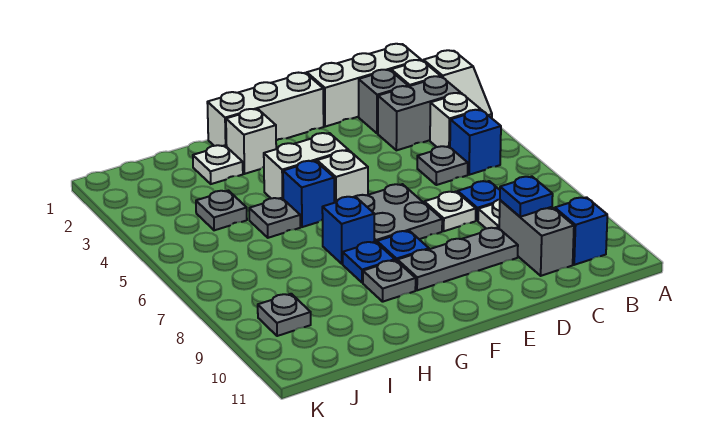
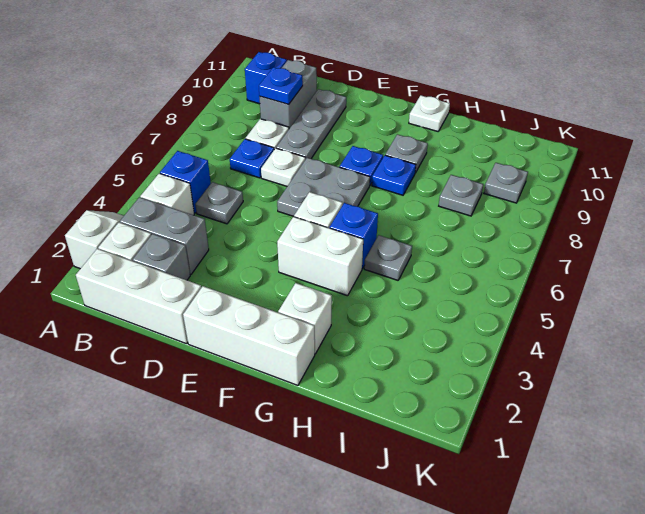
grey plate D9:F9 level 1 -> grey plate D8:D10 level 1
blue brick G7 level 1 -> none
white plate H2 level 1 -> white plate G11 level 1
grey plate I4 level 1 -> grey plate I8 level 1

